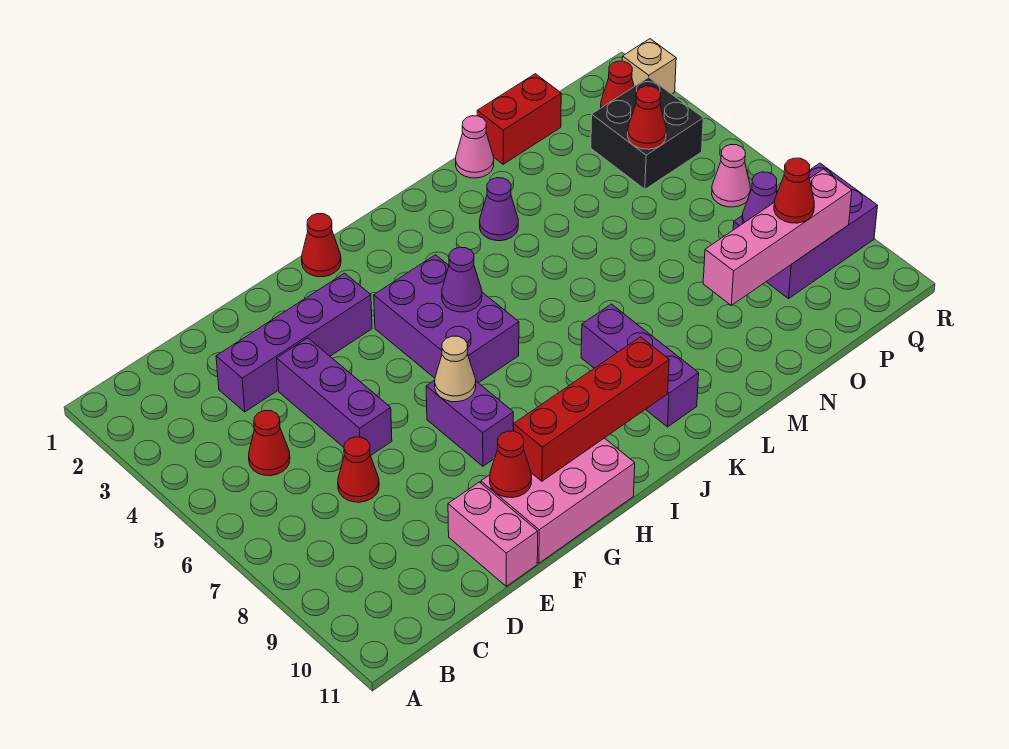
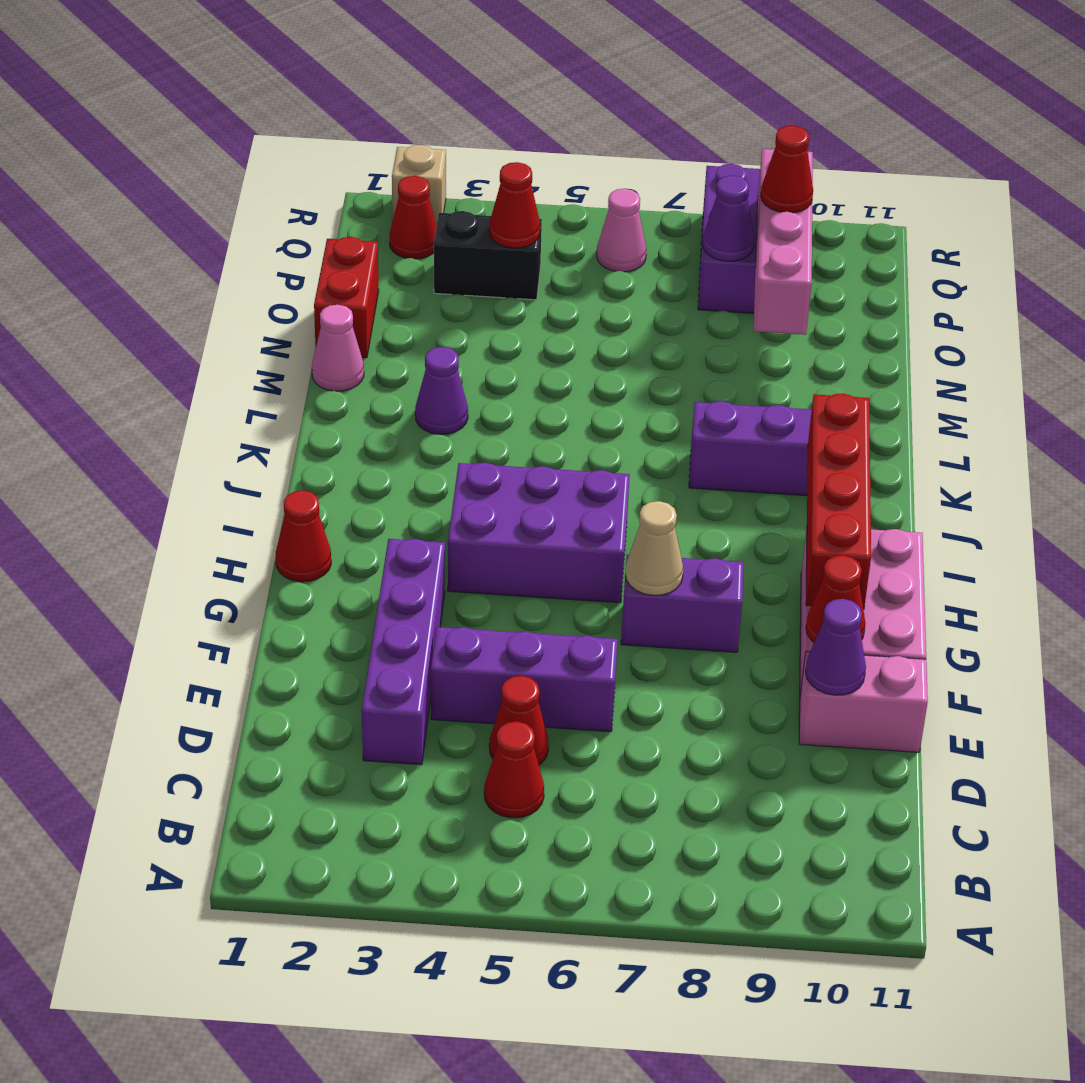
red cone D7 level 1 -> red cone D5 level 1
purple cone I5 level 2 -> purple cone E10 level 2
black brick P3:Q4 level 1 -> black brick P3:P4 level 1

